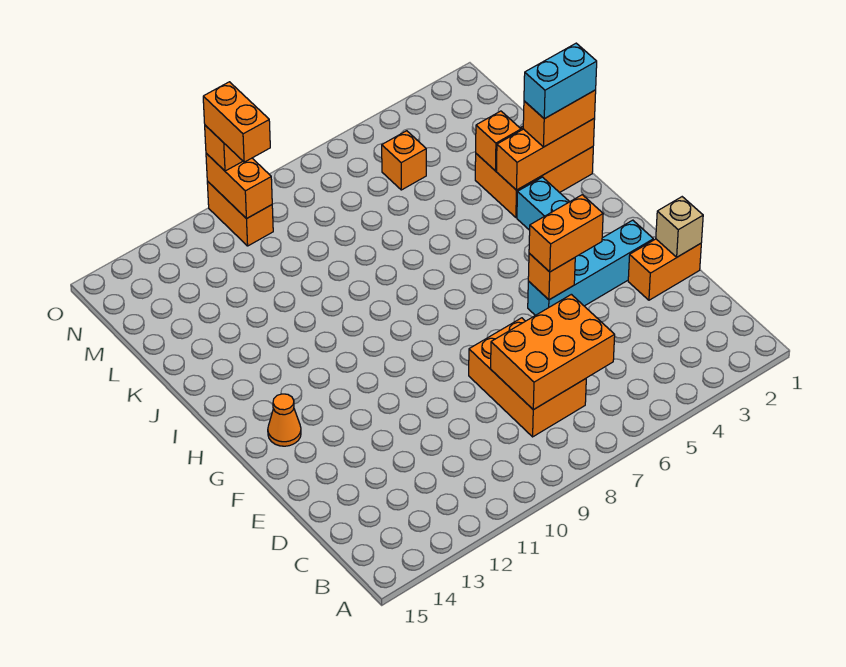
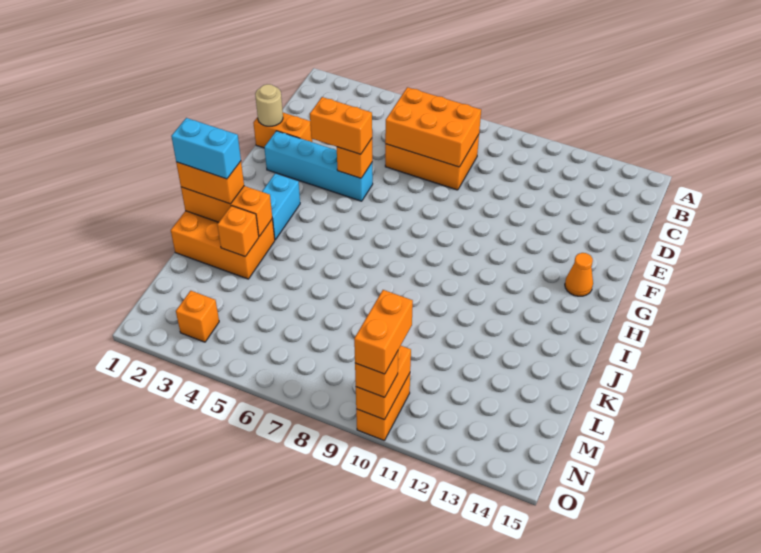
orange brick C7:E8 level 1 -> orange brick C6:D8 level 1
tan brick E1 level 2 -> tan round brick E1 level 2
orange brick M5 level 1 -> orange brick N3 level 1

